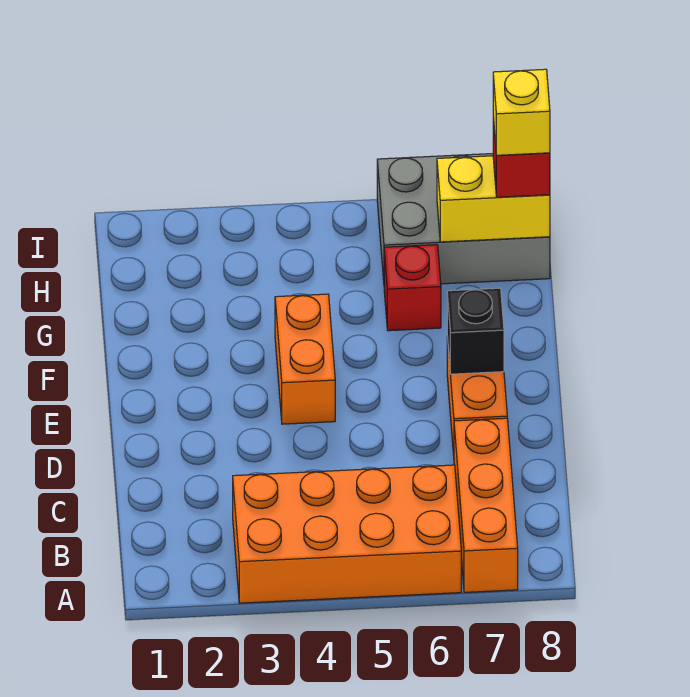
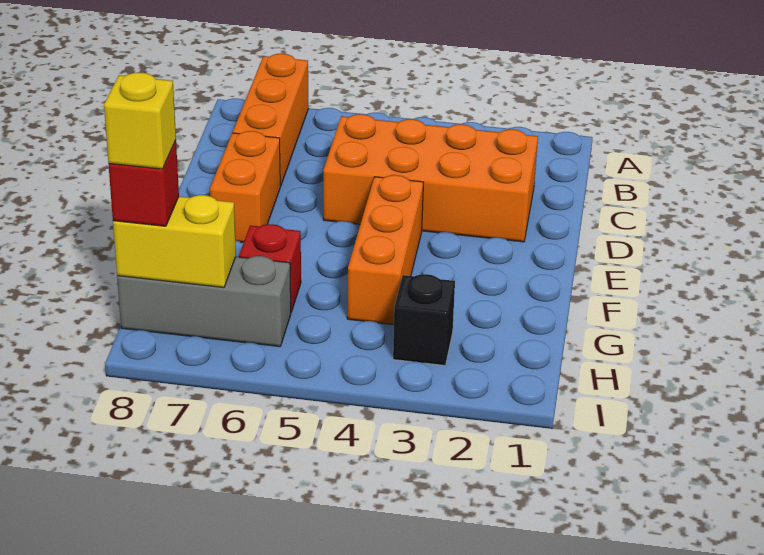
orange brick A3:B6 level 1 -> orange brick C2:D5 level 1
orange brick E4:F4 level 1 -> orange brick E4:G4 level 1
black brick E7 level 2 -> black brick H3 level 1
grey brick H6:I8 level 1 -> grey brick H6:H8 level 1

